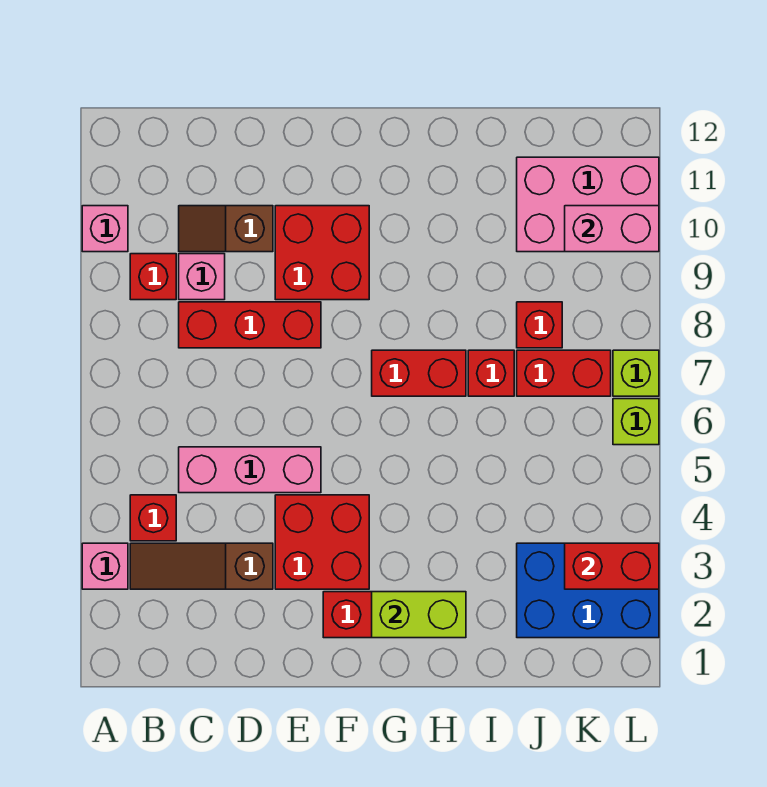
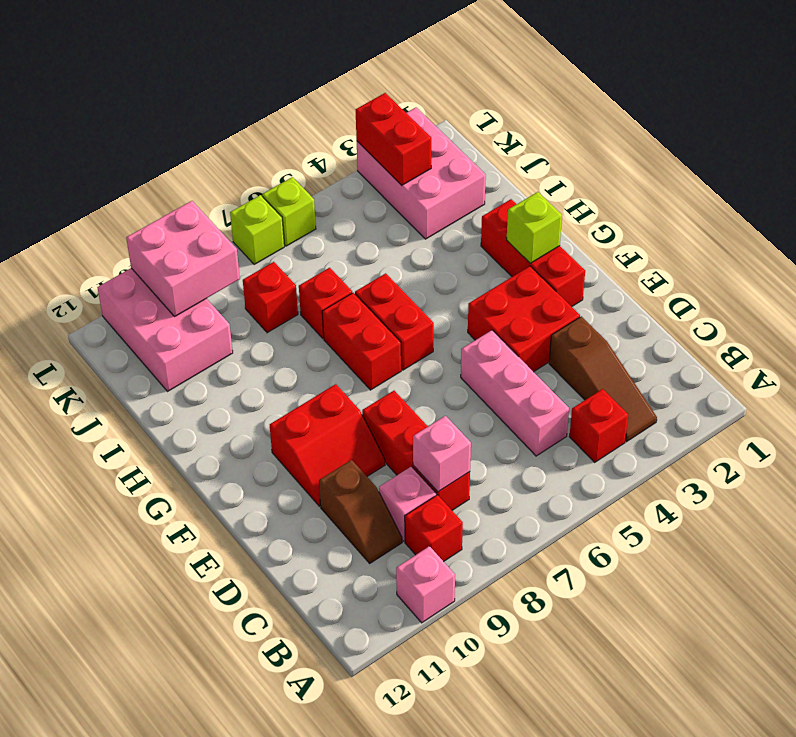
pink brick A3 level 1 -> pink brick C8 level 2
red brick E9:F10 level 1 -> red slope E9:F10 level 1 top F
lime brick G2:H2 level 2 -> lime brick G2 level 2
blue brick J2:L3 level 1 -> pink brick J2:L3 level 1
red brick J7:K7 level 1 -> red brick G6:H6 level 1
pink brick K10:L10 level 2 -> pink brick K9:L10 level 2

